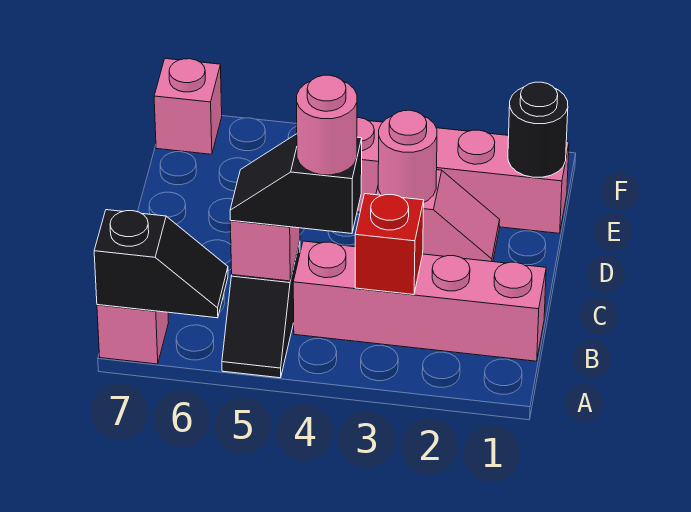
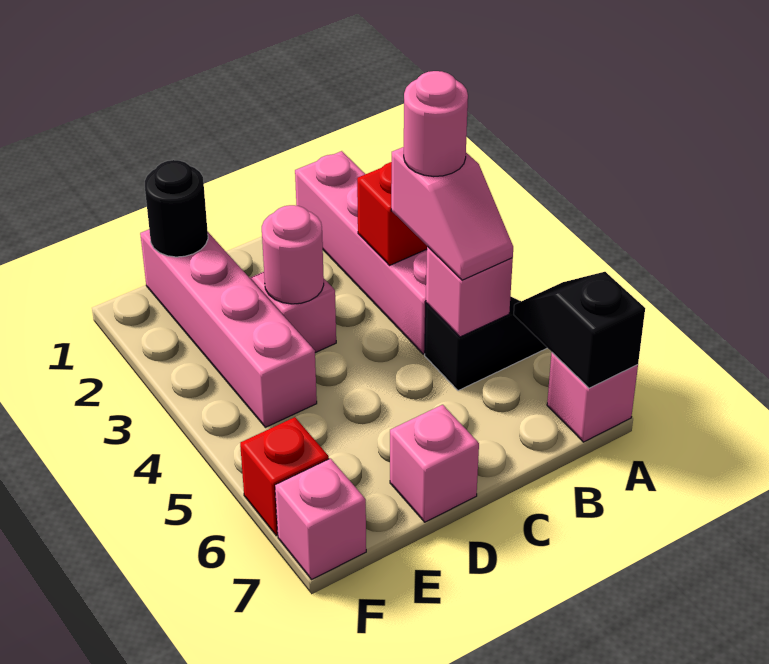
black slope B4:B5 level 3 top 4 -> pink slope B4:B5 level 3 top 4
none -> pink brick D7 level 1
none -> red brick F6 level 1

